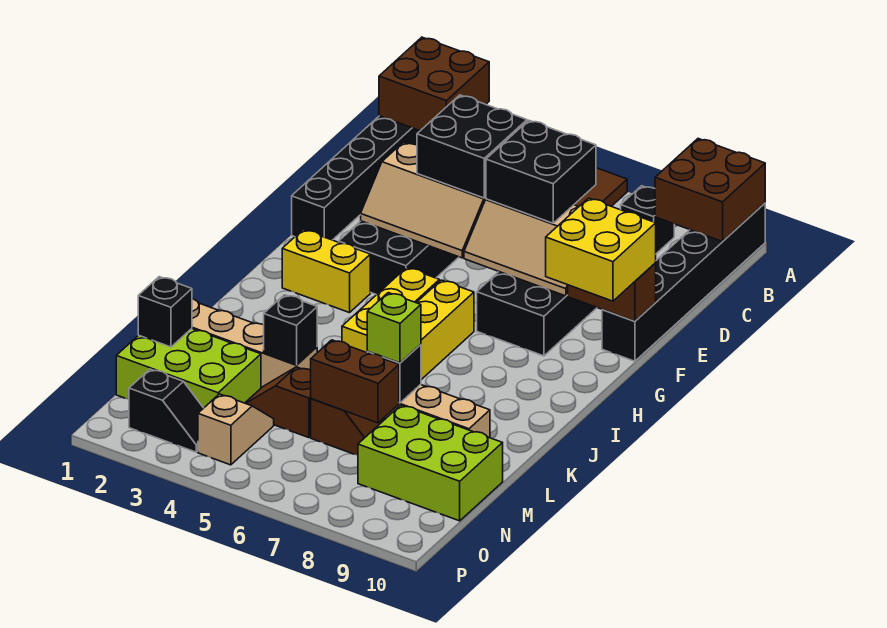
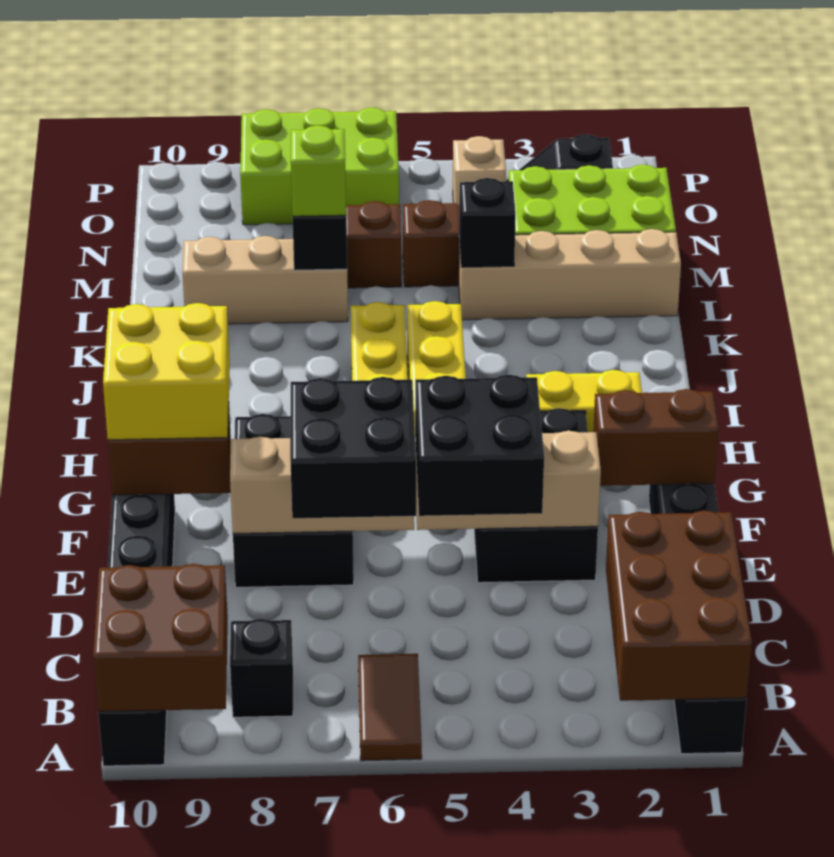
brown brick A1:B2 level 2 -> brown brick A1:C2 level 2
black brick M1 level 2 -> none
brown brick M6:M7 level 2 -> brown brick F1:F2 level 2
lime brick M8:N10 level 1 -> lime brick O6:P8 level 1

